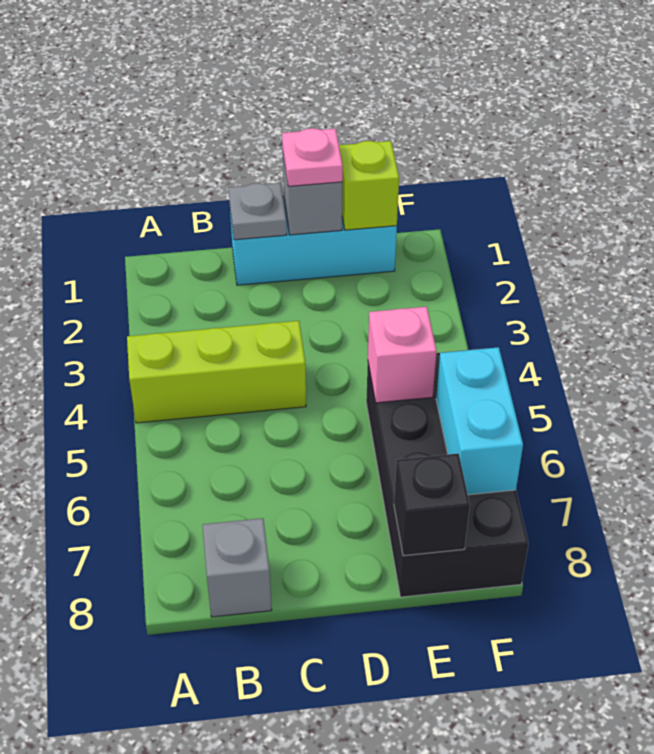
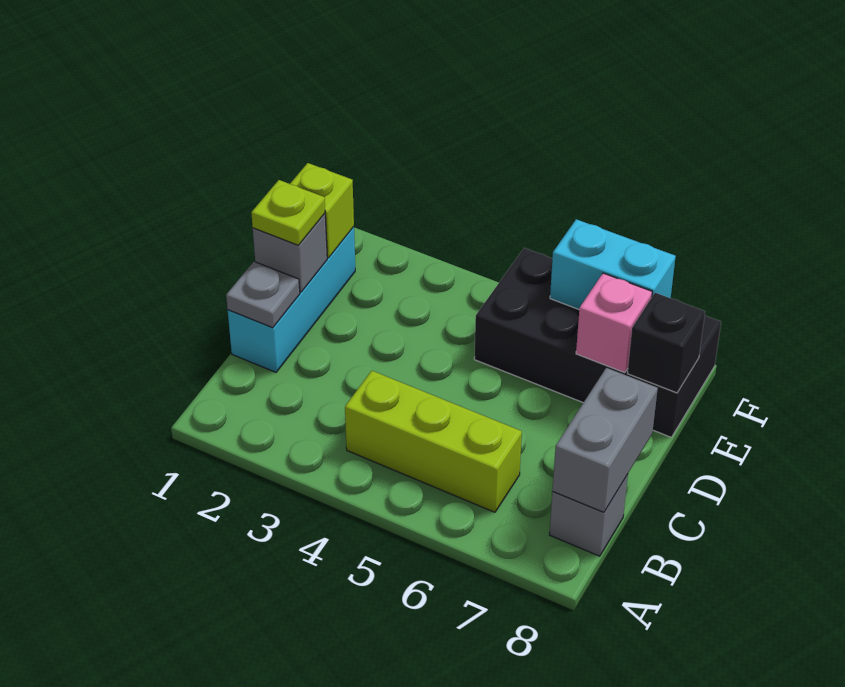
lime brick A4:C4 level 1 -> lime brick B4:B6 level 1
none -> grey brick B8:C8 level 2
pink plate D1 level 3 -> lime plate D1 level 3
pink brick E5 level 2 -> pink brick E7 level 2

